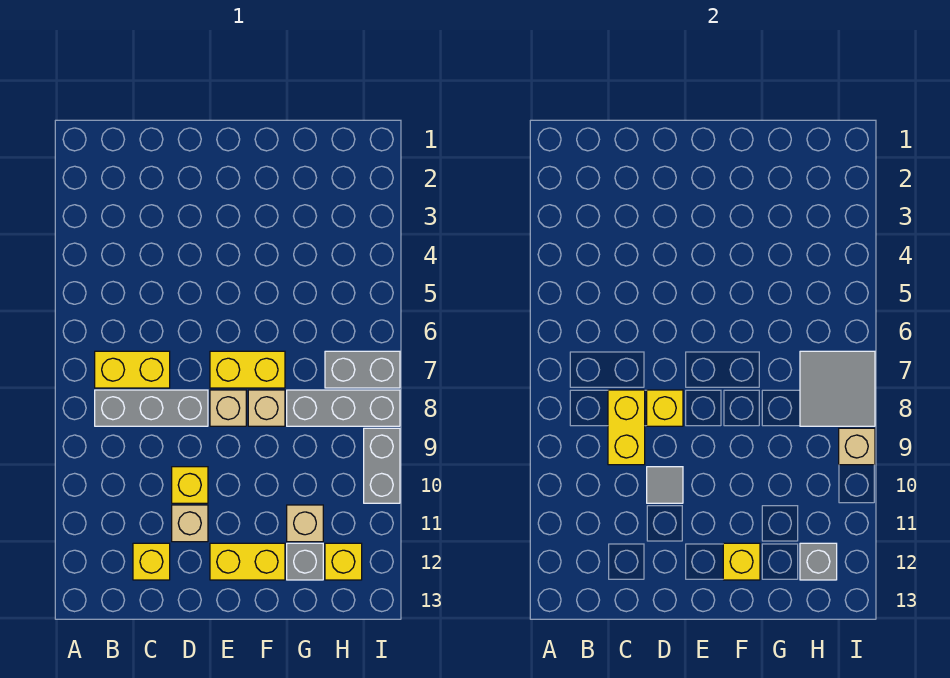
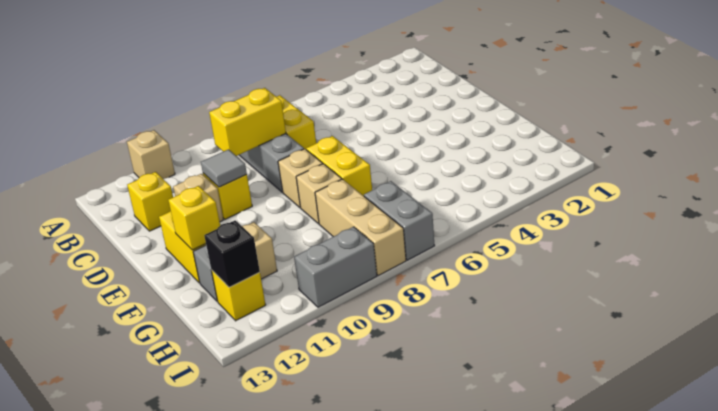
yellow brick D8 level 2 -> none
grey brick G8:I8 level 1 -> tan brick G8:I8 level 1
grey tile H7:I8 level 2 -> none
grey brick H12 level 2 -> black brick H12 level 2
tan brick I9 level 2 -> tan brick A11 level 1

